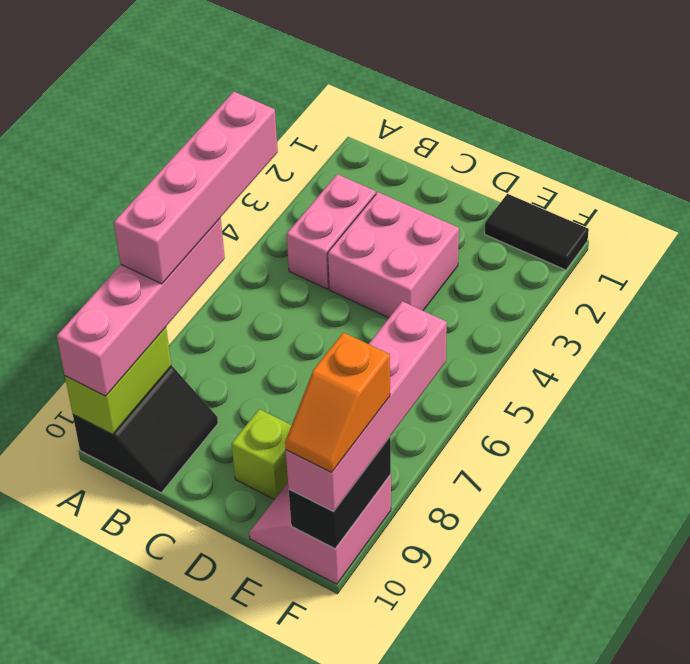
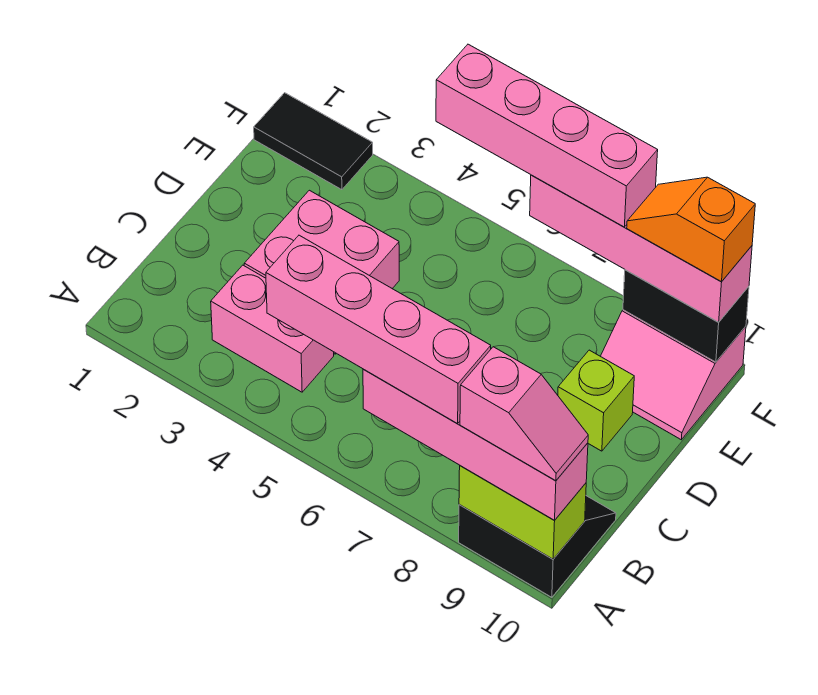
none -> pink slope A9:A10 level 4 top 9
black tile E1:F1 level 1 -> black tile F1:F2 level 1
none -> pink brick F5:F8 level 4
orange slope F9:F10 level 4 top 9 -> orange slope F9:F10 level 4 top 10

